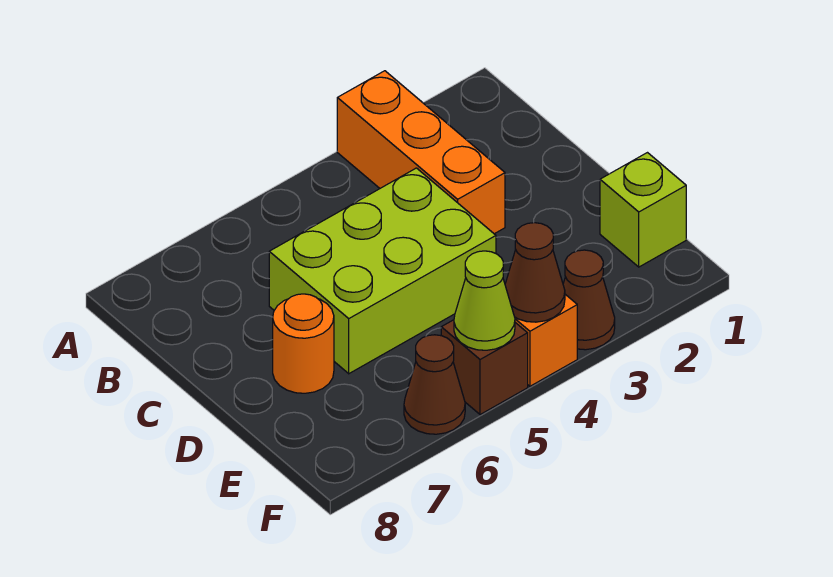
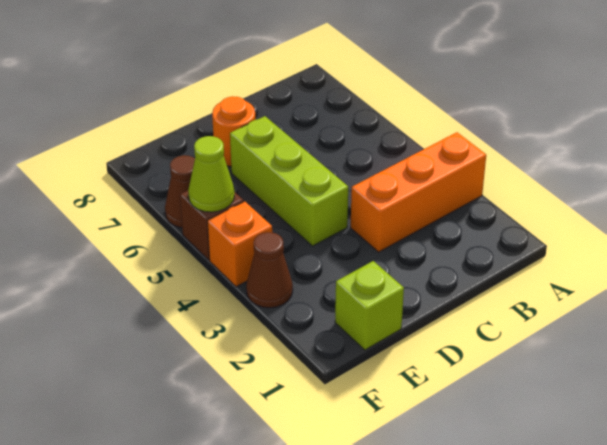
lime brick C4:D6 level 1 -> lime brick D4:D6 level 1
brown cone F4 level 2 -> none

